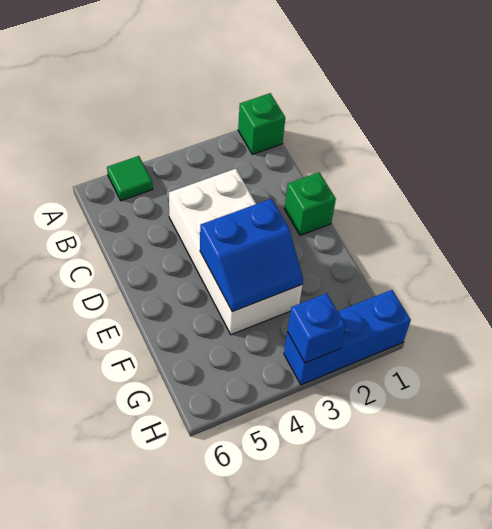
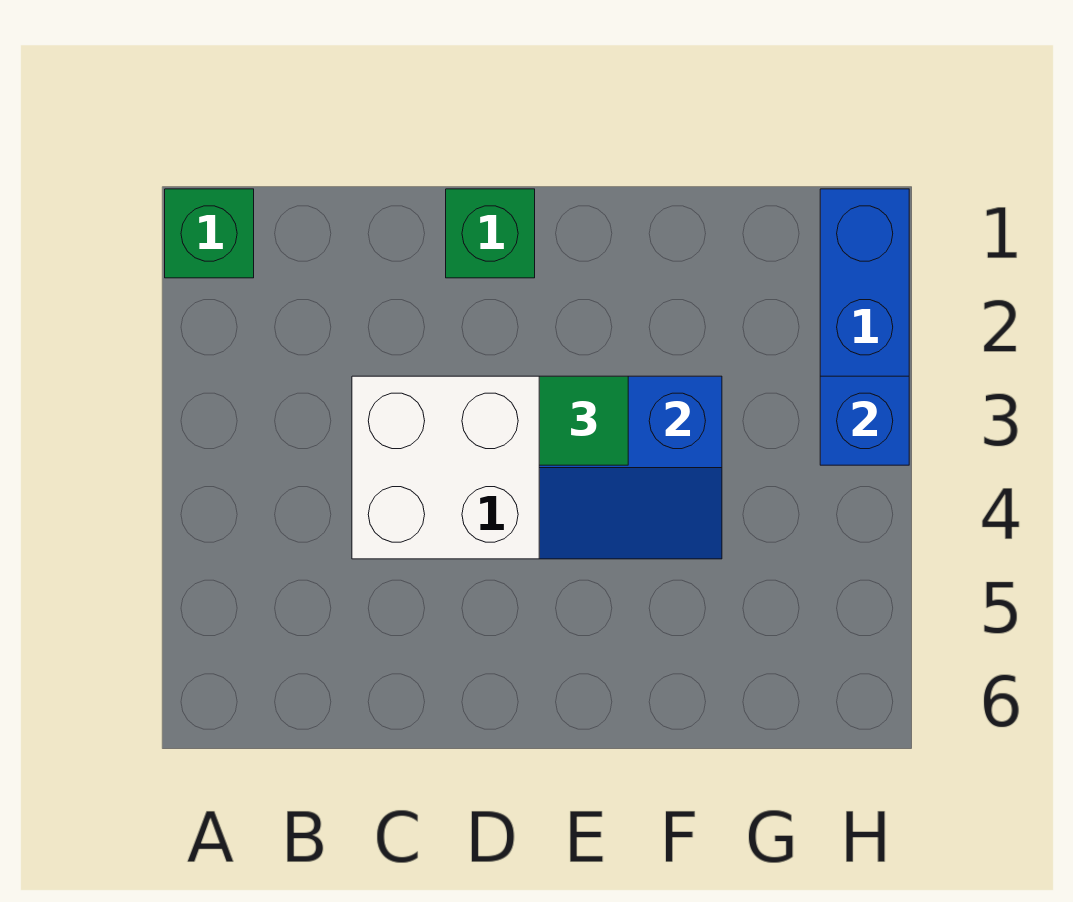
green tile A5 level 1 -> green tile E3 level 3
blue slope E3:F4 level 2 top E -> blue slope E3:F4 level 2 top 3

